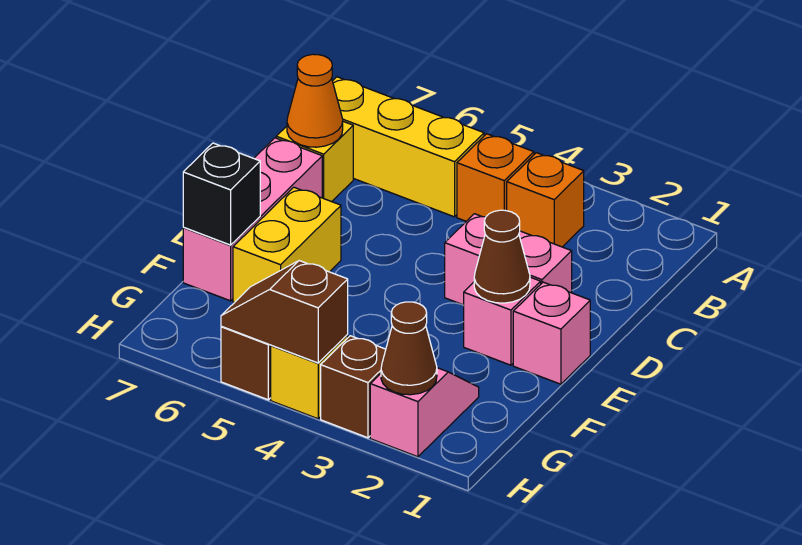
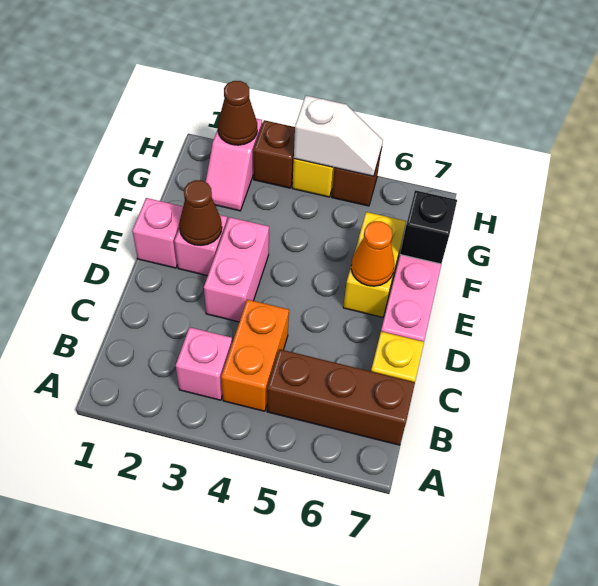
orange brick B3 level 1 -> pink brick B3 level 1
orange brick B4 level 1 -> orange brick B4:C4 level 1
yellow brick B5:B7 level 1 -> brown brick B5:B7 level 1
orange cone C7 level 2 -> orange cone E6 level 2
pink brick D2:D3 level 1 -> pink brick D3:E3 level 1
brown slope H4:H5 level 2 top 4 -> white slope H4:H5 level 2 top 4

